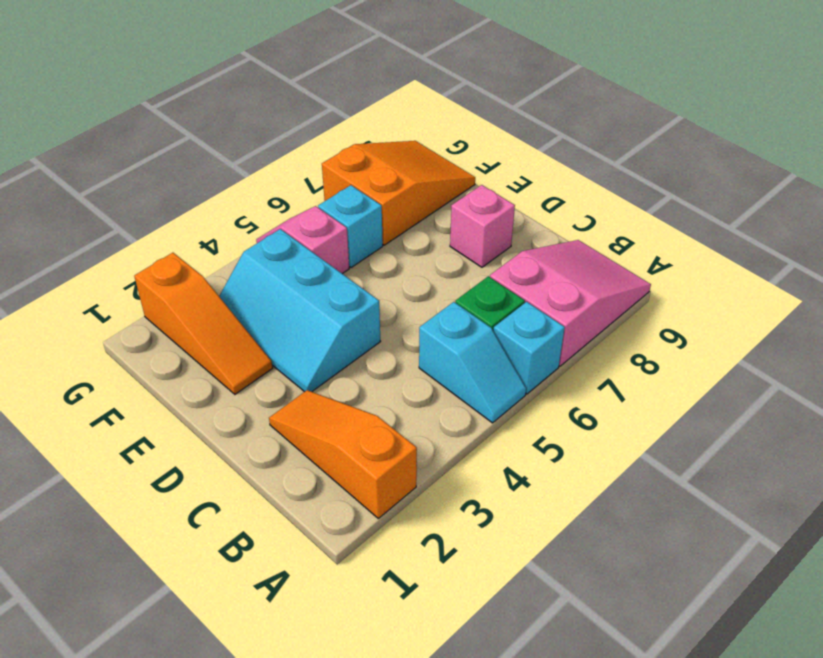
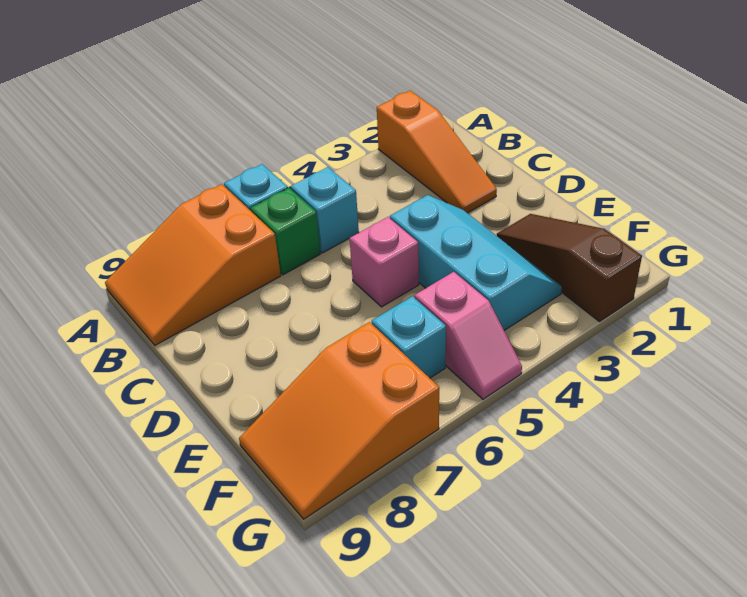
pink slope A7:B9 level 1 top 7 -> orange slope A7:B9 level 1 top 7
pink brick D8 level 1 -> pink brick D5 level 1
orange slope E2:G2 level 1 top G -> brown slope E2:G2 level 1 top G

